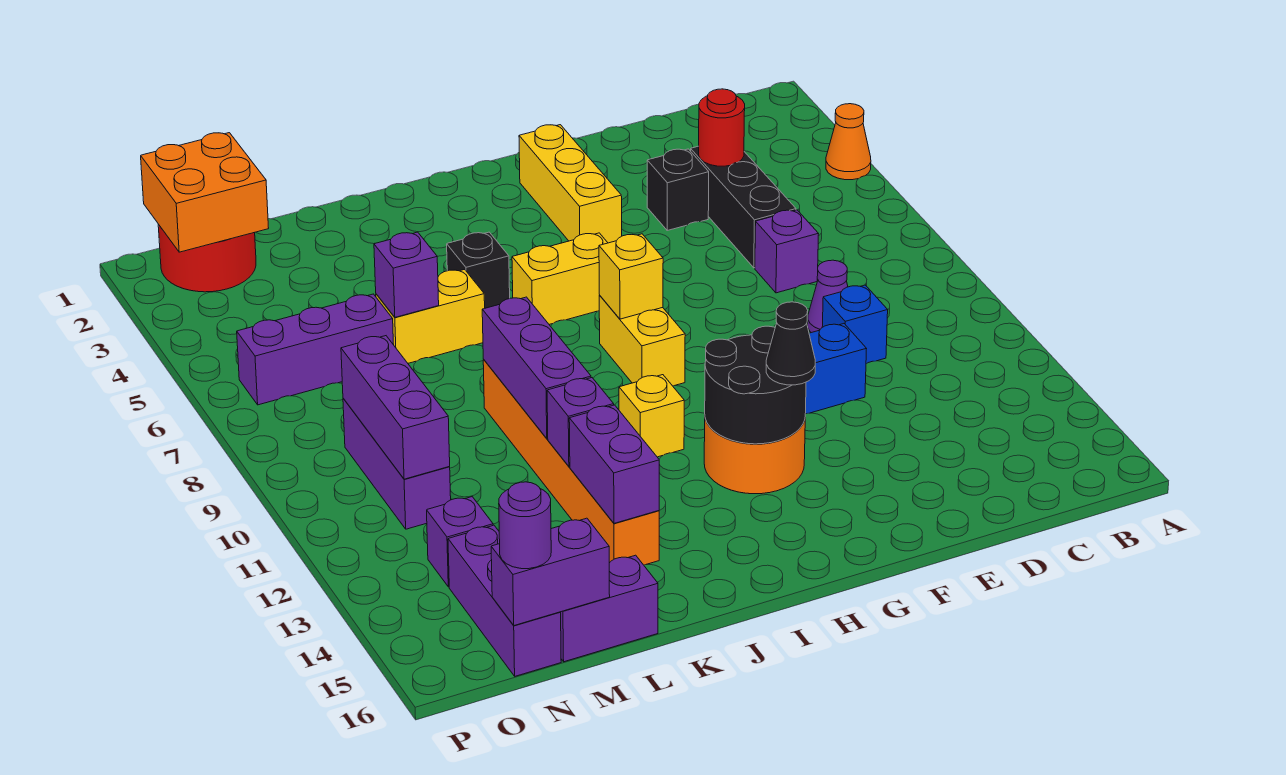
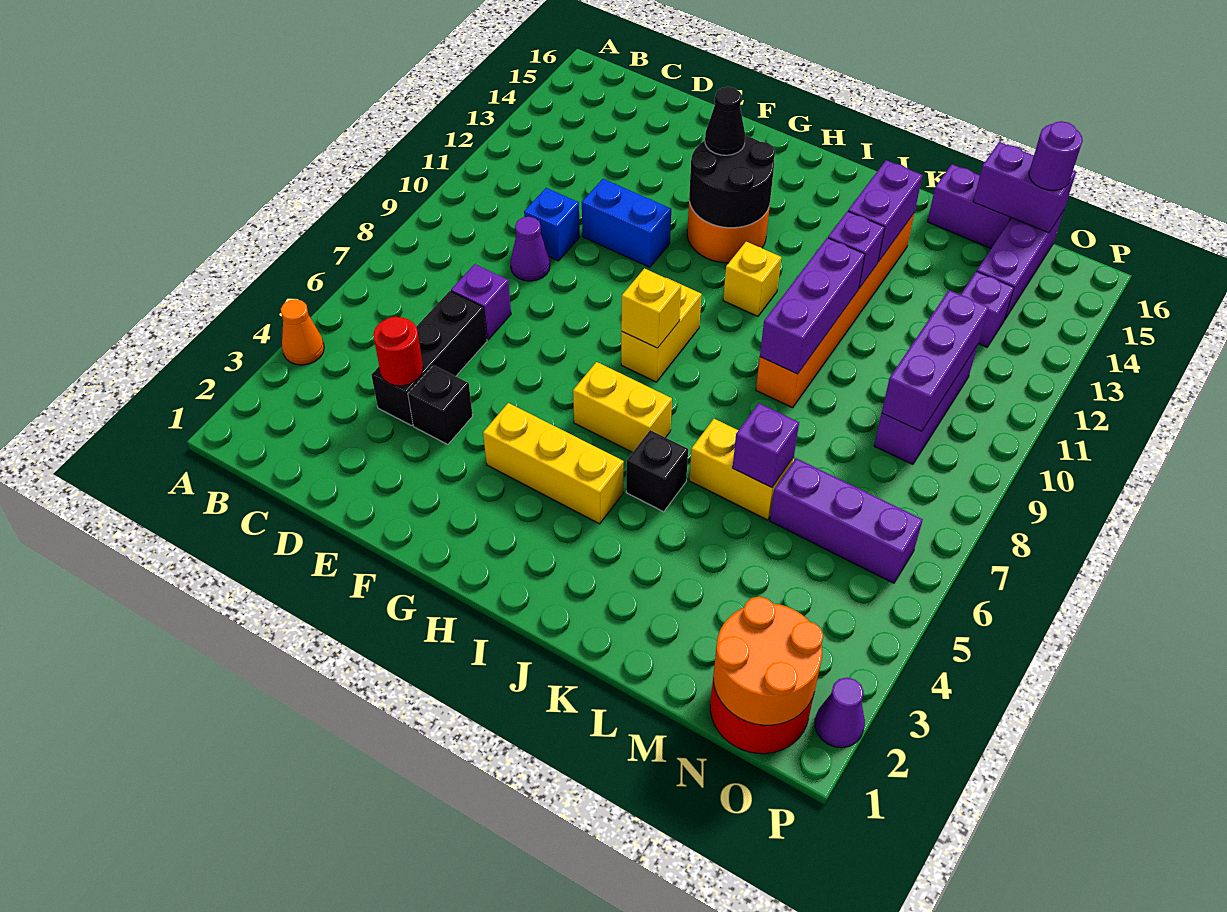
yellow brick G2:G4 level 1 -> yellow brick G4:I4 level 1
orange brick N1:O2 level 2 -> orange round brick N1:O2 level 2
none -> purple cone P2 level 1

